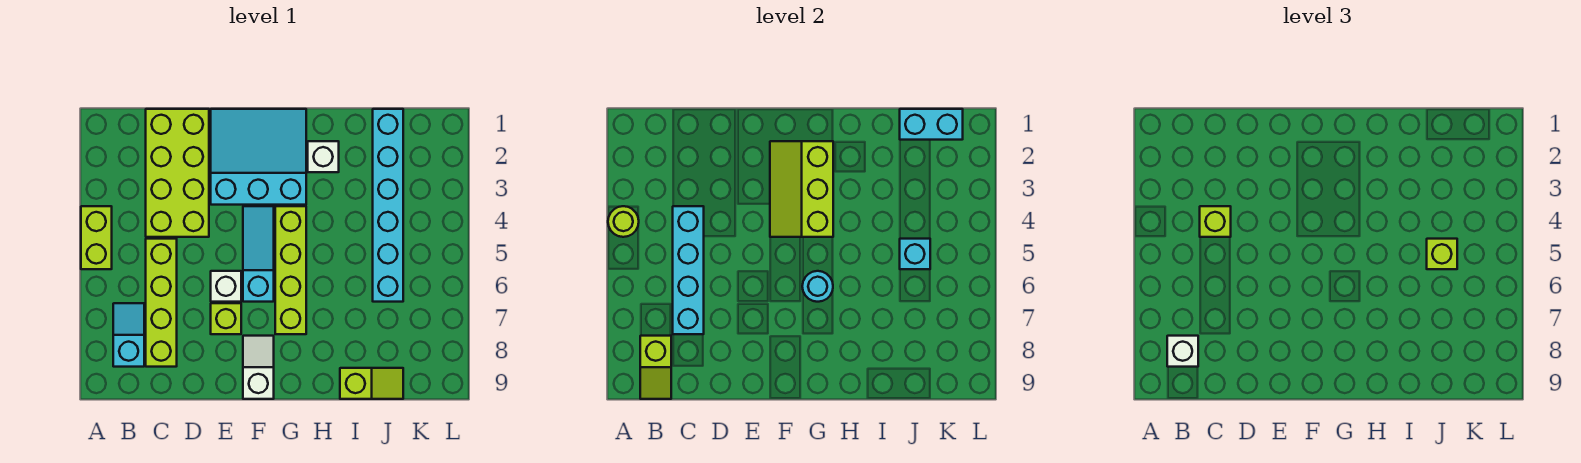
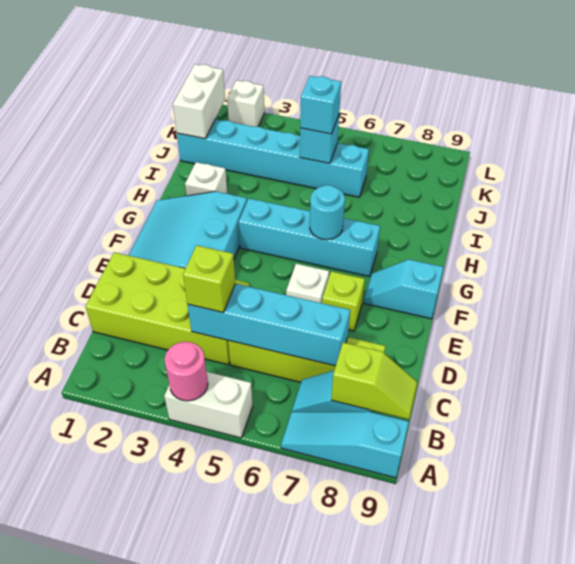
lime brick A4:A5 level 1 -> white brick A4:A5 level 1
lime round brick A4 level 2 -> pink round brick A4 level 2
white brick B8 level 3 -> white brick L2 level 1
lime slope F2:G4 level 2 top G -> none
cyan slope F4:F6 level 1 top 6 -> cyan slope A7:A9 level 1 top 9
white slope F8:F9 level 1 top 9 -> cyan slope F8:F9 level 1 top 9
lime brick G4:G7 level 1 -> cyan brick G4:G7 level 1
lime slope I9:J9 level 1 top I -> none
cyan brick J1:K1 level 2 -> white brick J1:K1 level 2
lime brick J5 level 3 -> cyan brick J5 level 3

